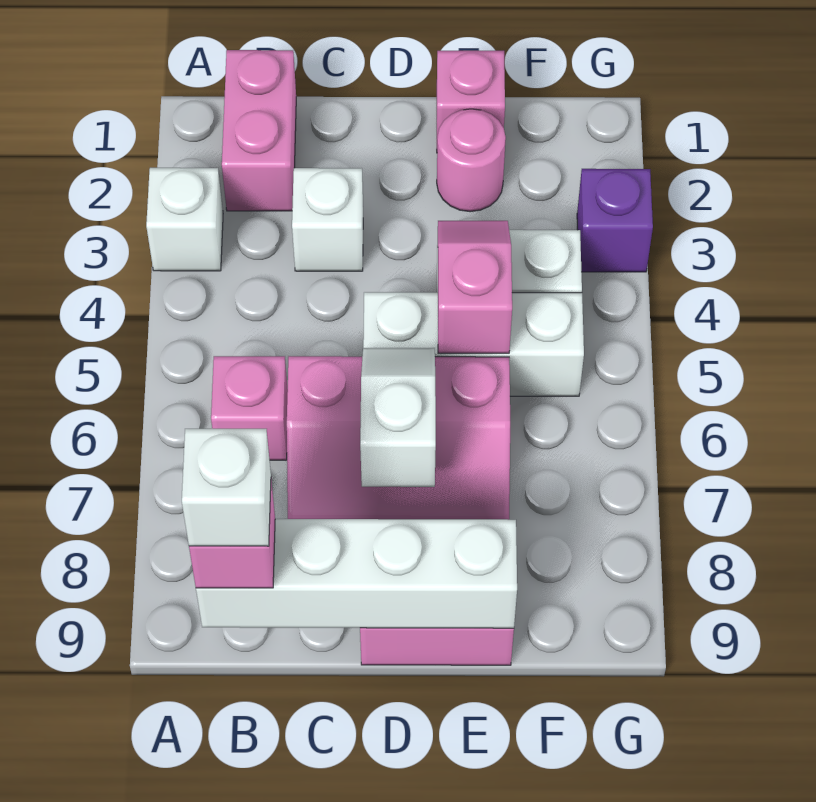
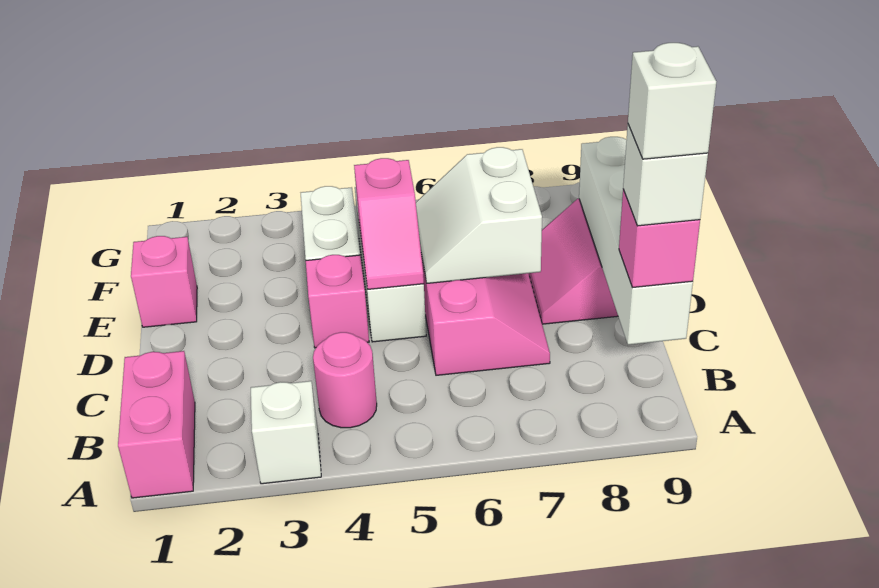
pink brick B1:B2 level 1 -> pink brick A1:B1 level 1
pink brick B6 level 1 -> pink brick D4 level 1
white brick C3 level 1 -> white brick B9 level 5
white slope D6:D7 level 2 top 7 -> white slope D6:E7 level 2 top 7
pink round brick E2 level 1 -> pink round brick B4 level 1
pink slope E4:E5 level 2 top 5 -> pink slope D5:E5 level 2 top E
purple brick G3 level 1 -> none

